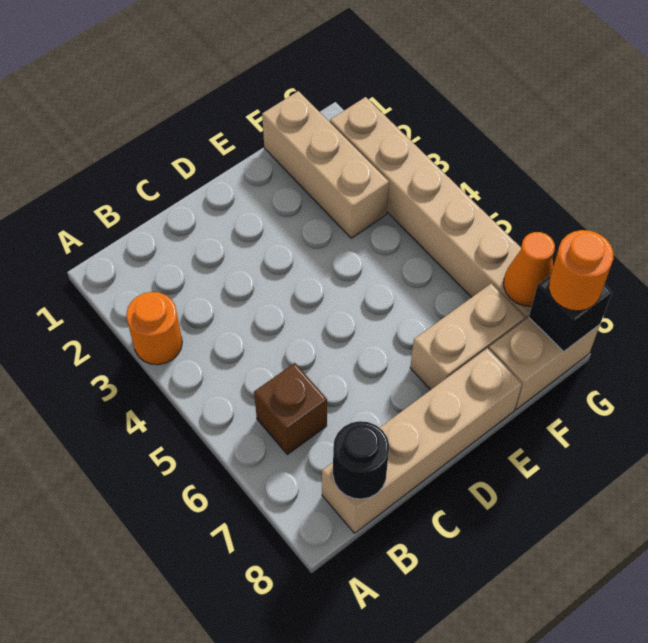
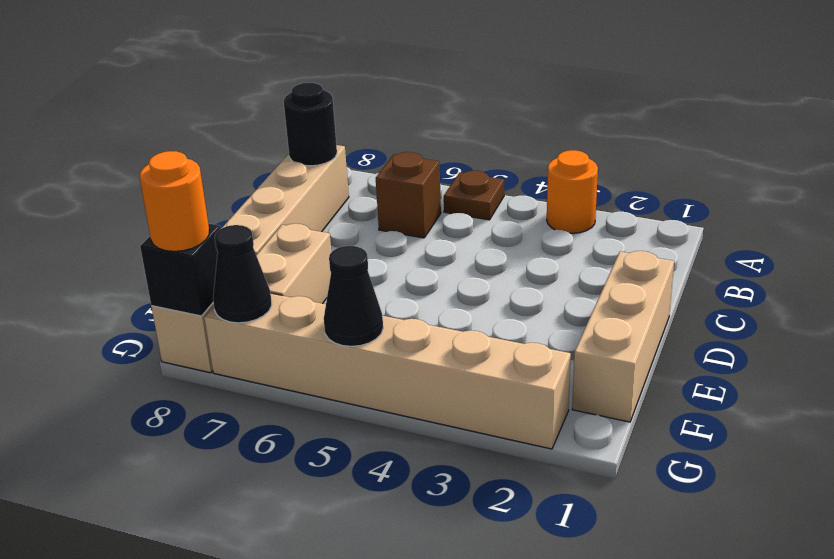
none -> brown plate A5 level 1
tan brick F1:F3 level 1 -> tan brick D1:F1 level 1
none -> black cone G5 level 2
orange cone G7 level 2 -> black cone G7 level 2

